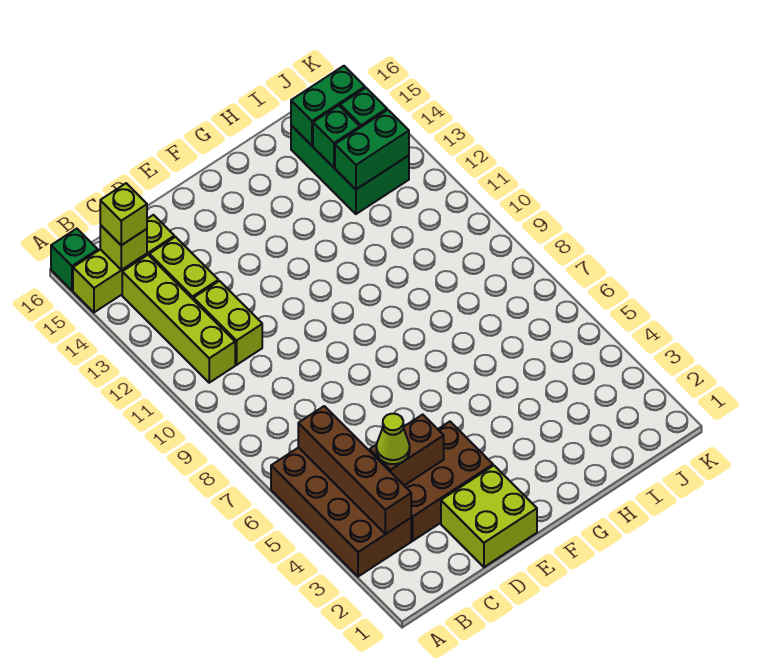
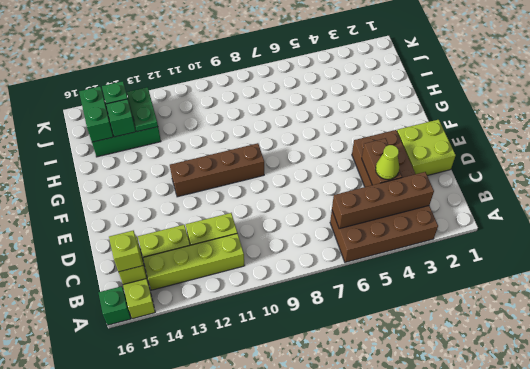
none -> brown brick F9:F12 level 1
green brick I13:J13 level 2 -> green plate I13:J13 level 2

